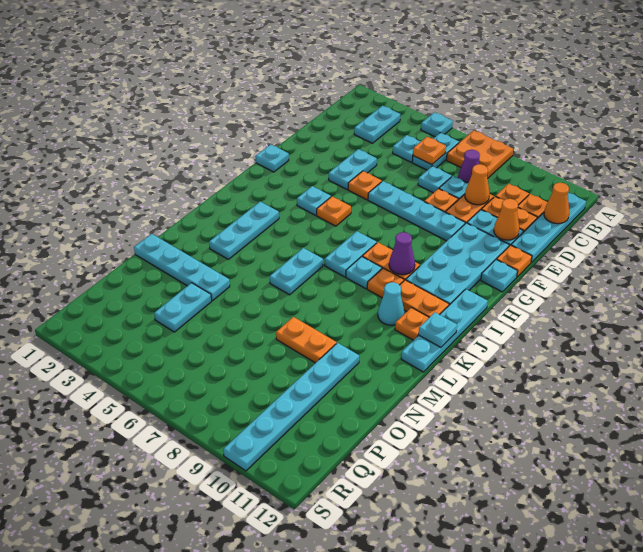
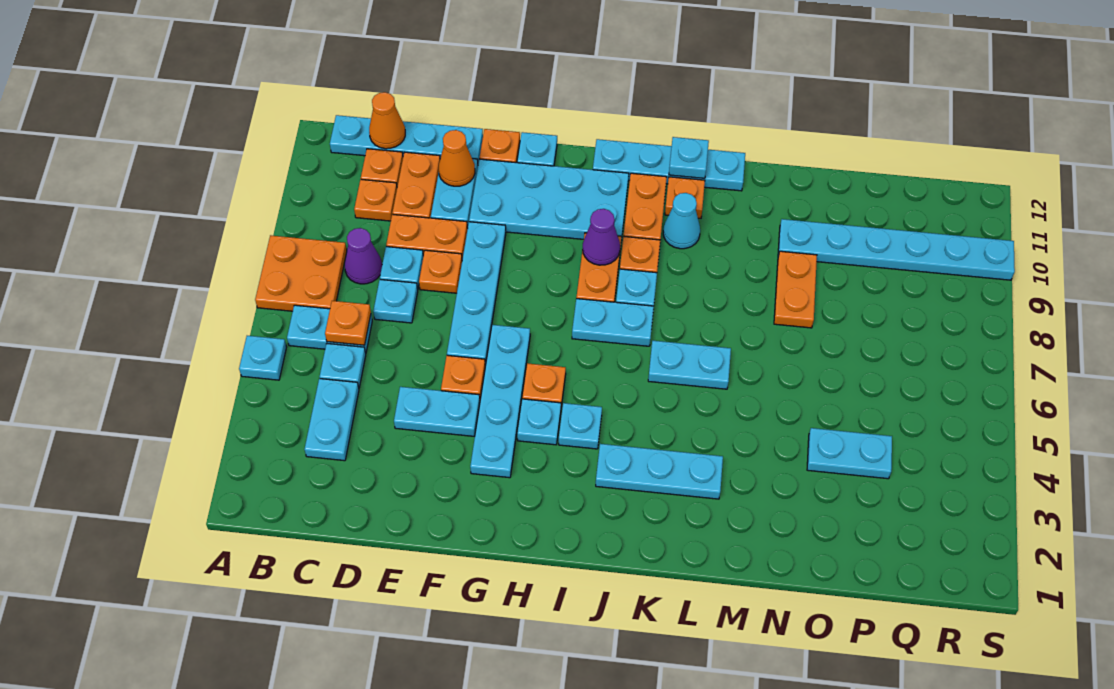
cyan plate B3:C3 level 1 -> cyan plate C3:C4 level 1
orange cone D9 level 2 -> none
cyan plate G1 level 1 -> cyan plate I4 level 1
cyan plate N1:N4 level 1 -> cyan plate G3:G6 level 1

